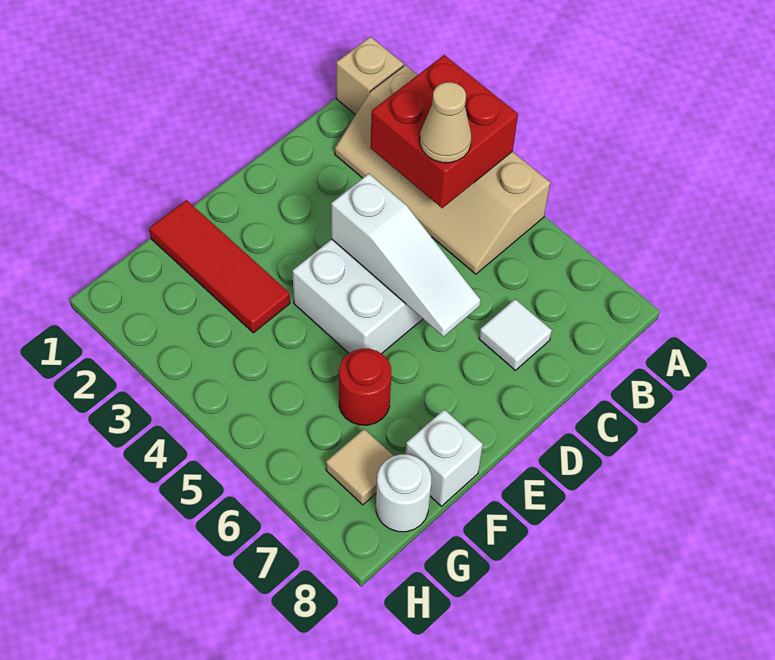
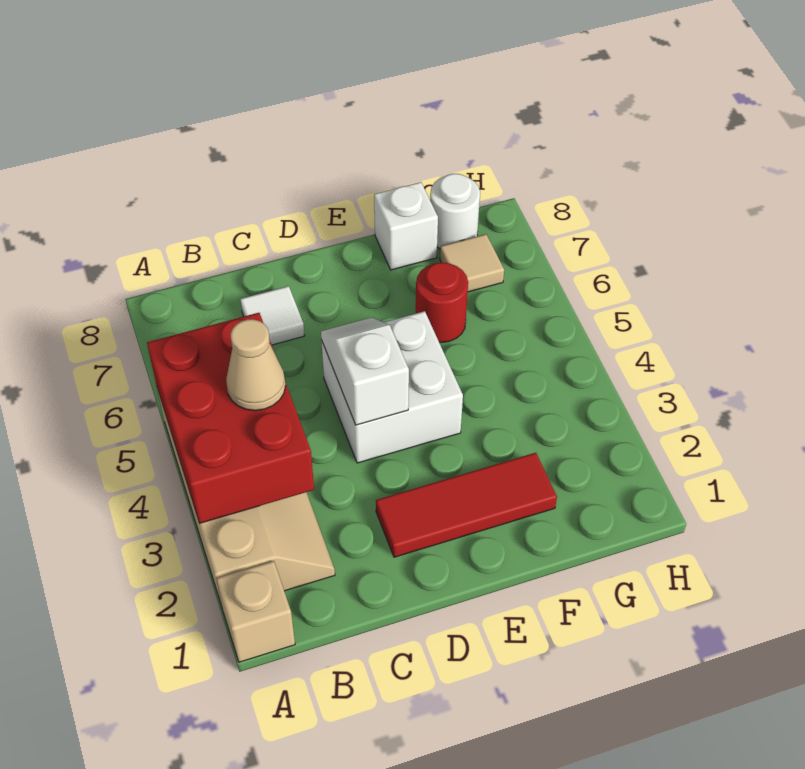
red brick A3:B4 level 2 -> red brick A3:B5 level 2
white slope D4:D6 level 2 top 4 -> white slope D4:D5 level 2 top 4
red tile F1:F3 level 1 -> red tile D2:F2 level 1

